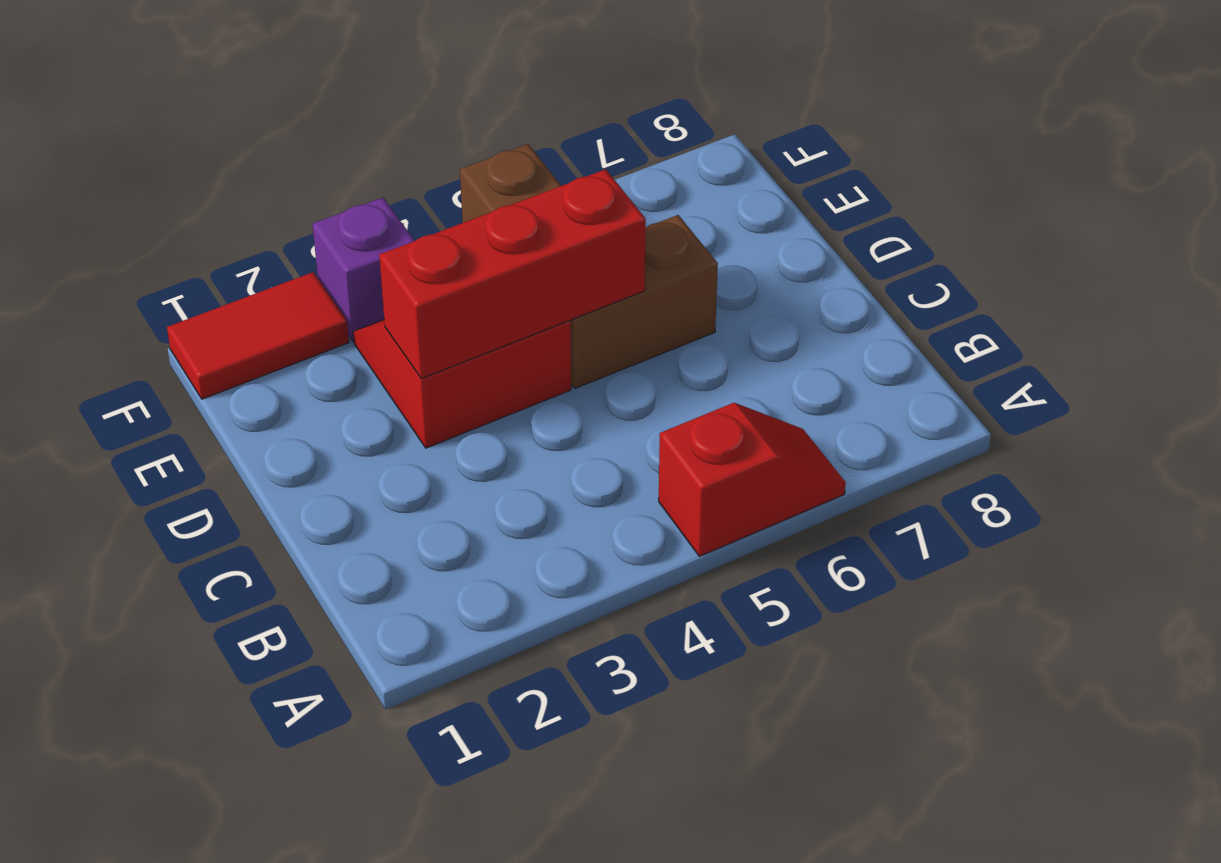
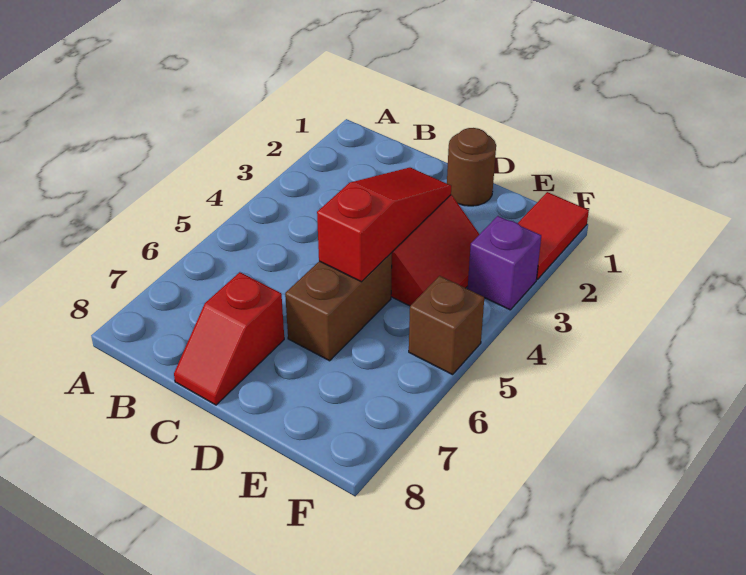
red slope A5:A6 level 1 top 5 -> red slope C7:C8 level 1 top 7
none -> brown round brick D1 level 1
red brick D3:D5 level 2 -> red slope D3:D5 level 2 top 5

